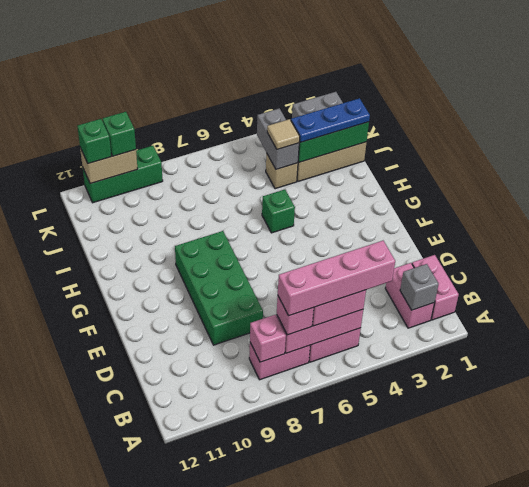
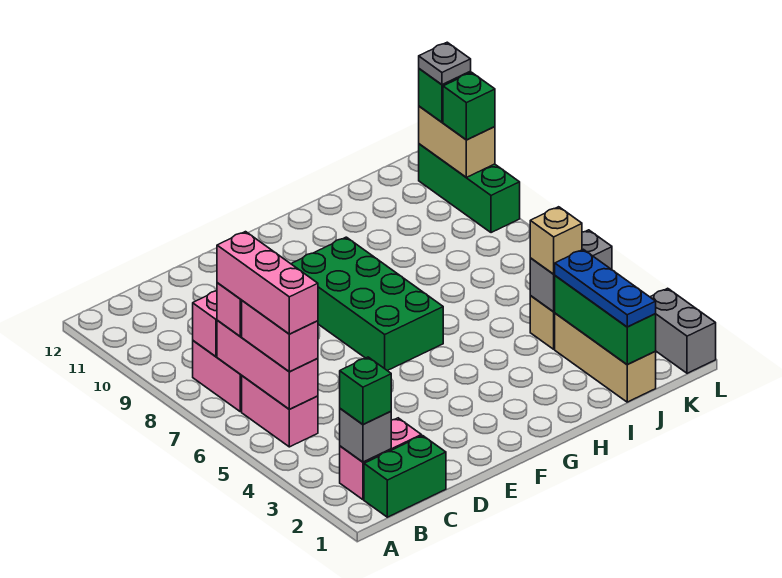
pink brick B1:C1 level 1 -> green brick B1:C1 level 1
pink brick B4:B7 level 4 -> pink brick B5:B7 level 4
green brick D8:G9 level 1 -> green brick F6:G9 level 1
green brick H5 level 1 -> green brick B2 level 3
tan tile J4 level 3 -> tan brick J4 level 3
none -> grey plate L11 level 4

